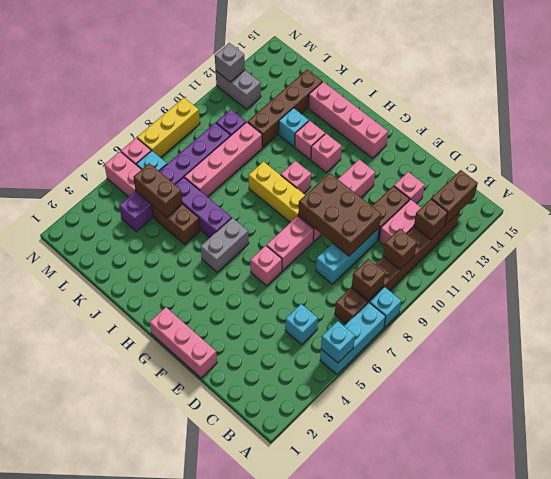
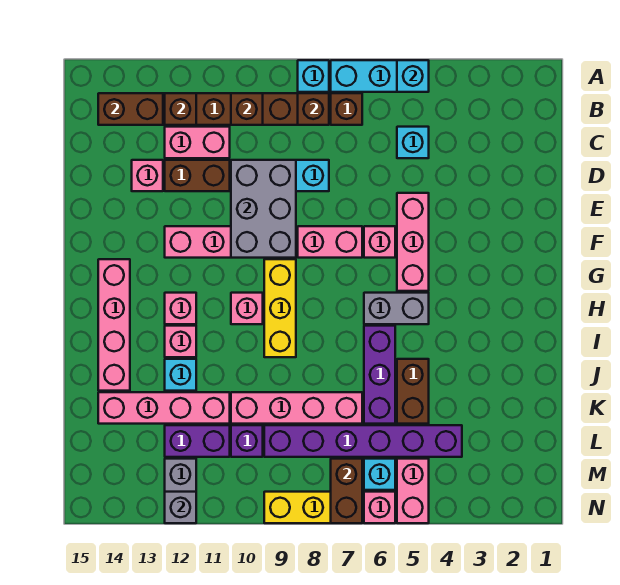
brown brick D9:F10 level 2 -> grey brick D9:F10 level 2
pink brick E1:G1 level 1 -> pink brick E5:G5 level 1
brown brick K5:L5 level 2 -> brown brick M7:N7 level 2
brown brick K11:K14 level 1 -> pink brick K11:K14 level 1
none -> purple brick L11:L12 level 1

